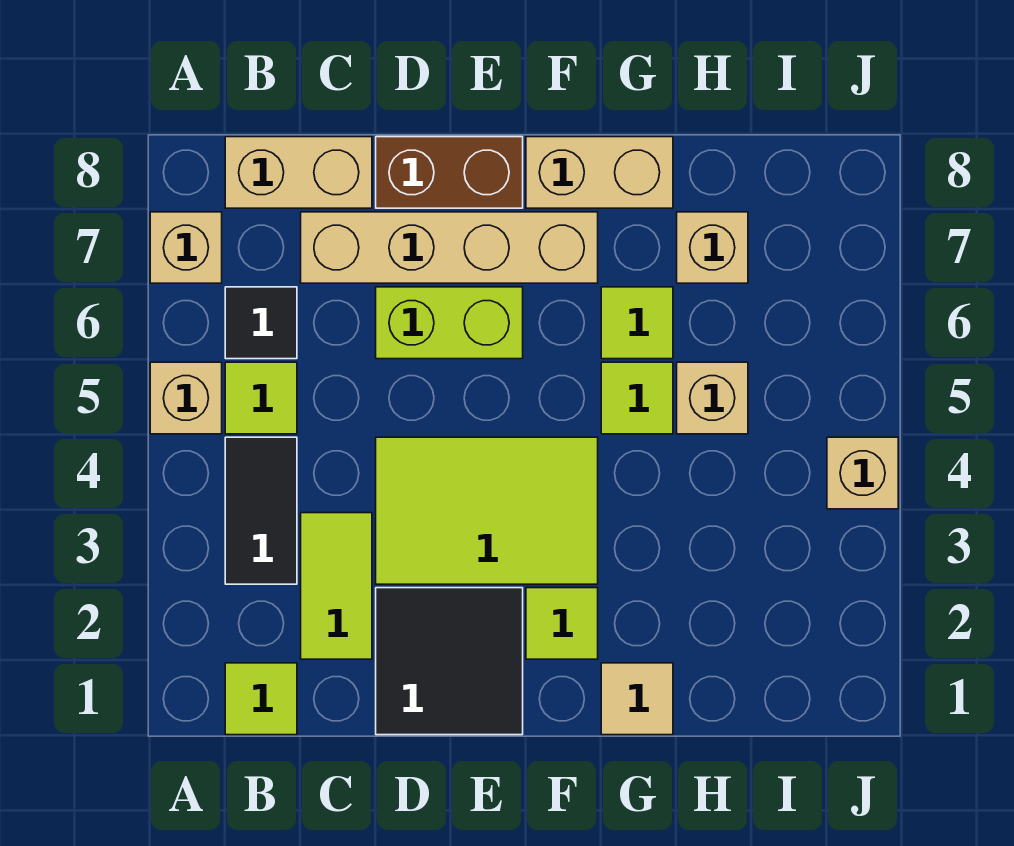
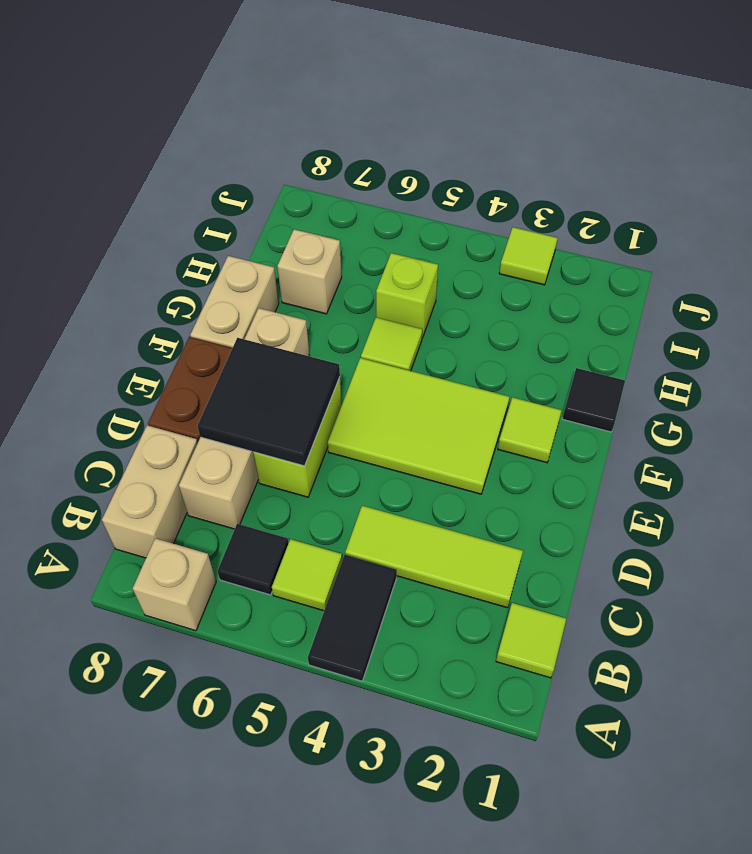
tan brick A5 level 1 -> none
black tile B3:B4 level 1 -> black tile A4:B4 level 1
lime tile C2:C3 level 1 -> lime tile C2:C4 level 1
black tile D1:E2 level 1 -> black tile D6:E7 level 2
lime tile D3:F4 level 1 -> lime tile E3:F5 level 1
tan tile G1 level 1 -> black tile G1 level 1
lime tile G6 level 1 -> lime tile J3 level 1
tan brick H5 level 1 -> lime brick H5 level 1
tan brick J4 level 1 -> none

